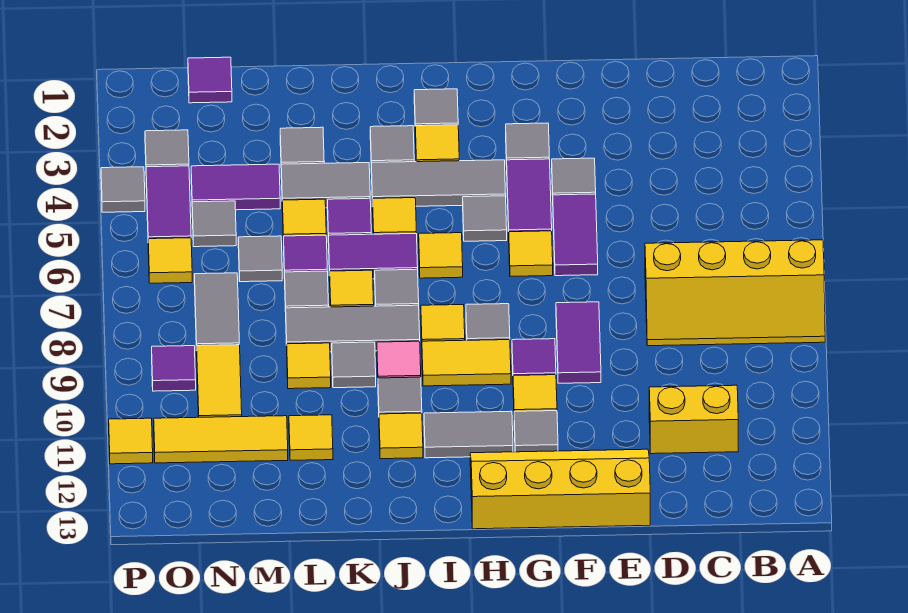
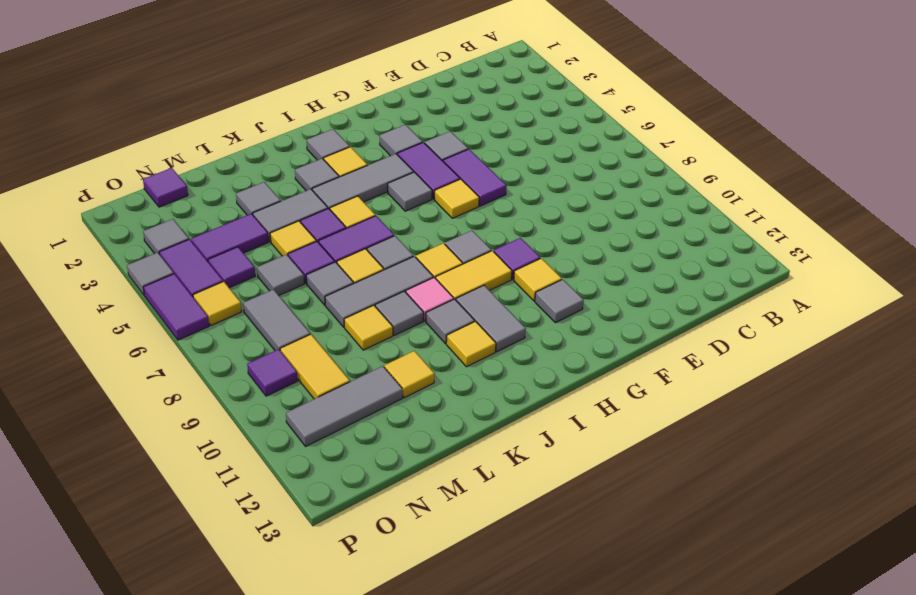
yellow slope A7:D8 level 1 top 7 -> none
yellow brick C11:D11 level 1 -> none
yellow slope E12:H13 level 1 top 13 -> none
purple tile F8:F9 level 1 -> purple tile P5:P6 level 1
grey tile H11:I11 level 1 -> grey tile I10:I11 level 1
yellow tile I6 level 1 -> none
yellow tile M11:O11 level 1 -> grey tile M11:O11 level 1
grey tile N5 level 1 -> purple tile N5 level 1
yellow tile P11 level 1 -> none

